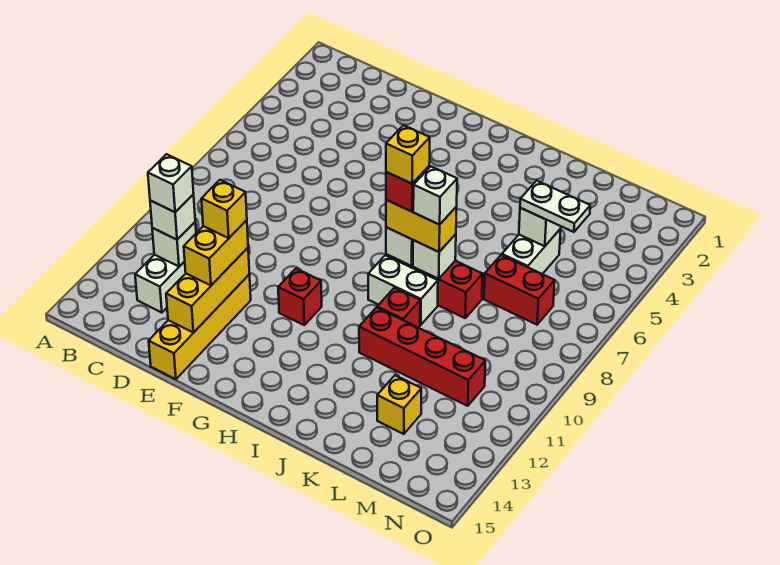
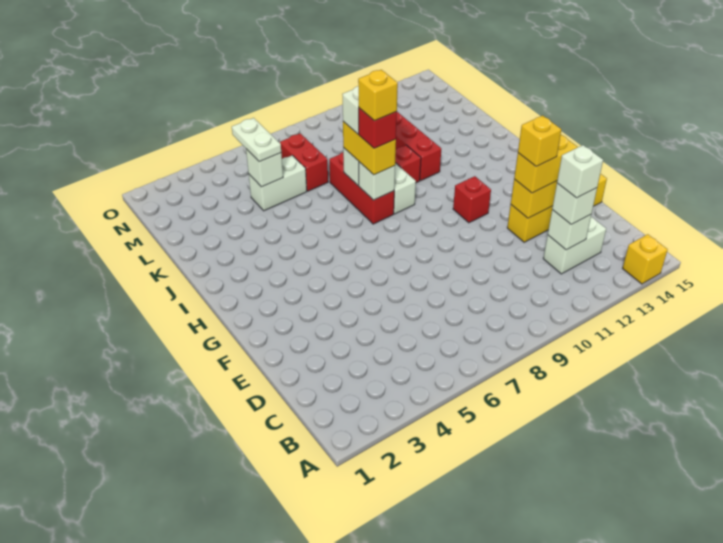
yellow brick L13 level 1 -> yellow brick A14 level 1

